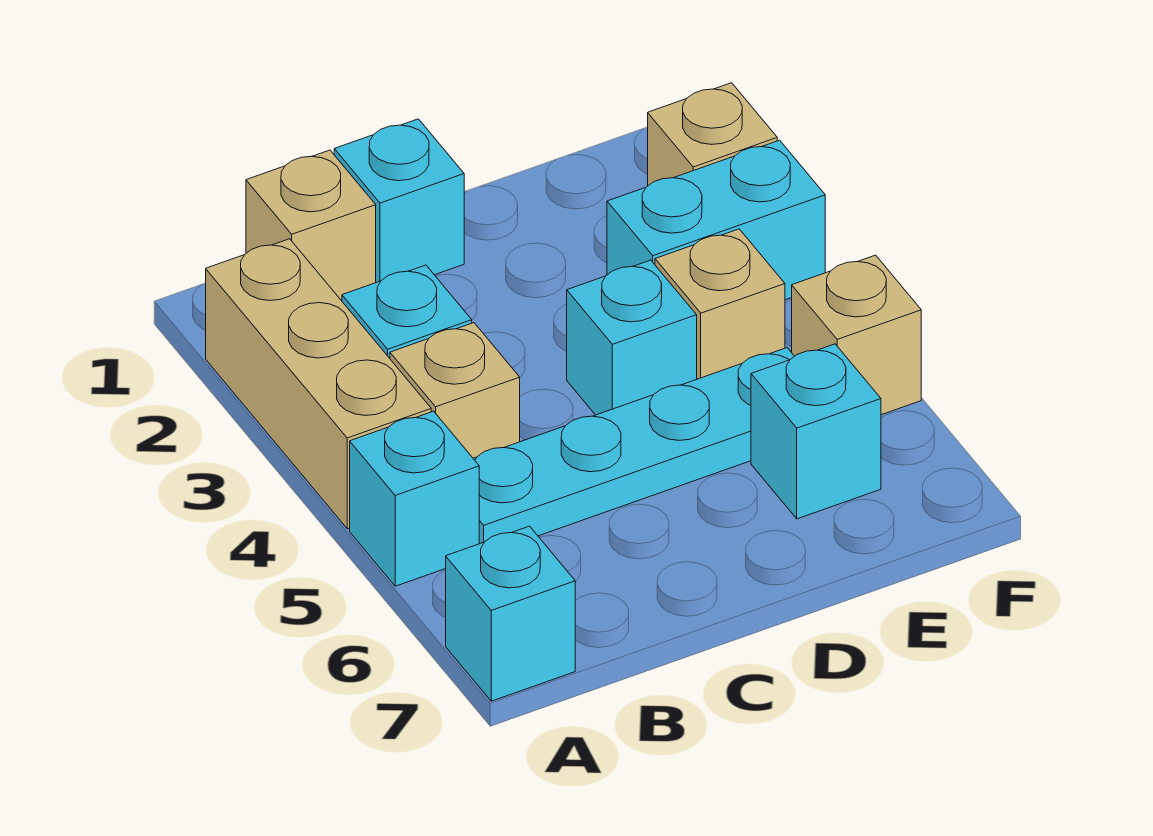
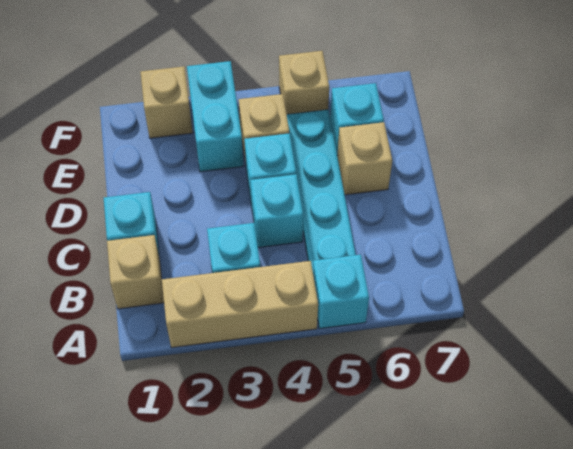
cyan brick A7 level 1 -> cyan brick C4 level 1
tan brick B4 level 1 -> tan brick D6 level 1

